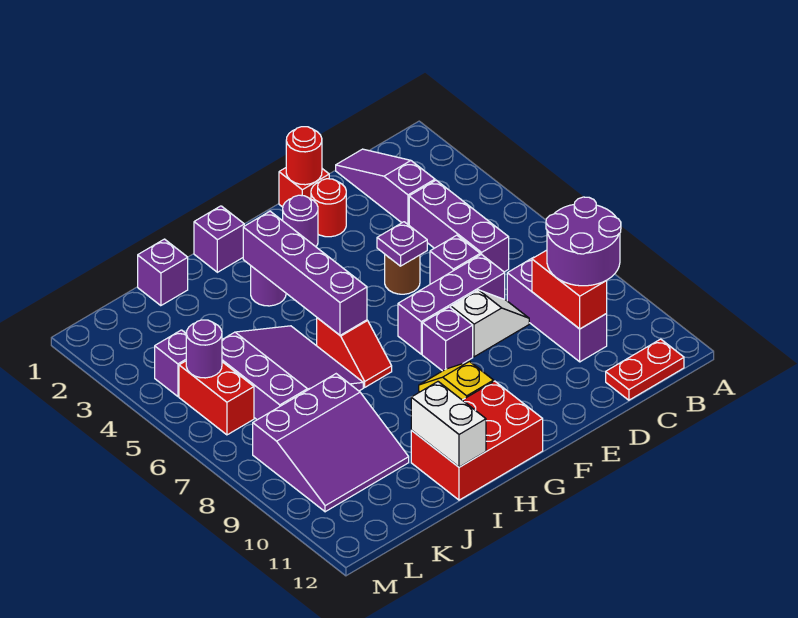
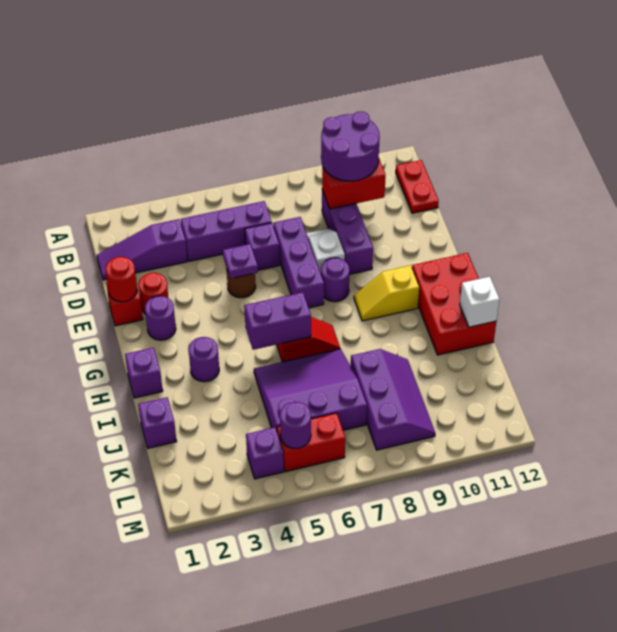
purple brick C8:C10 level 1 -> purple brick C9:E9 level 1
purple brick F8 level 1 -> purple round brick F8 level 1
purple brick H3:H6 level 2 -> purple brick H5:H6 level 2
white brick I11:I12 level 2 -> white brick I12 level 2
purple slope J8:L10 level 1 top 8 -> purple slope J8:L9 level 1 top 8

